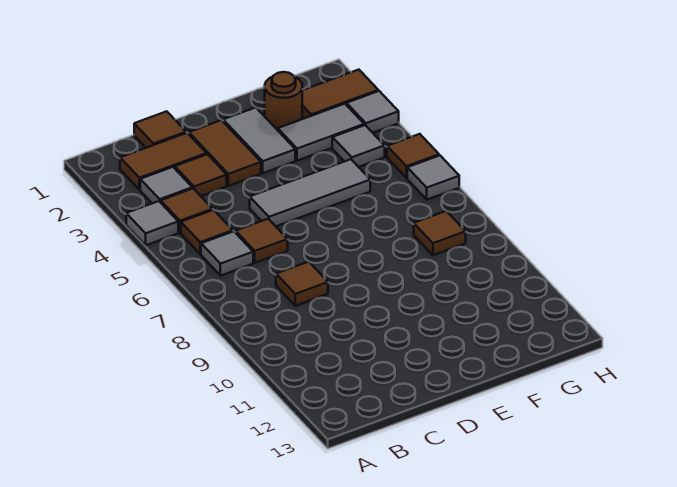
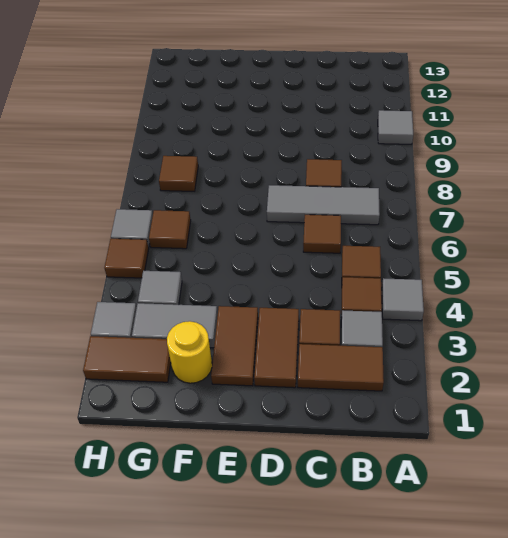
grey tile B6 level 1 -> grey tile A10 level 1
brown tile C1 level 1 -> brown tile G6 level 1
grey tile D5:F5 level 1 -> grey tile B7:D7 level 1
grey tile E2:E3 level 1 -> brown tile E2:E3 level 1
brown round brick F2 level 1 -> yellow round brick F2 level 1

